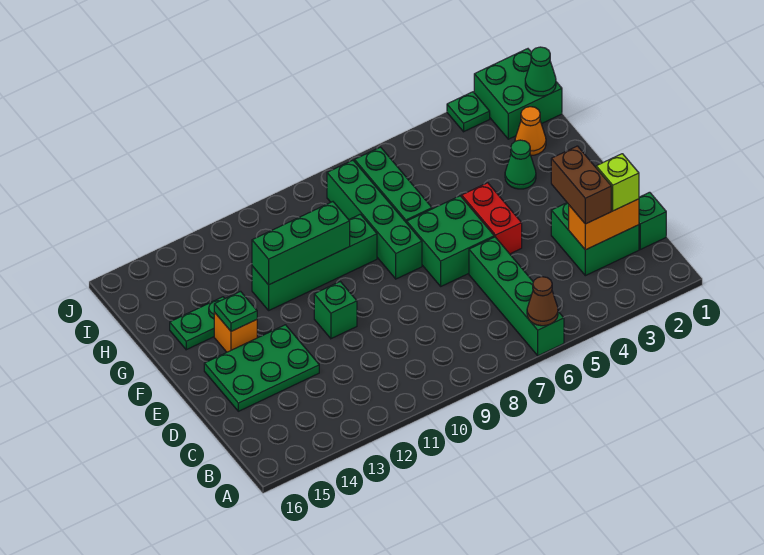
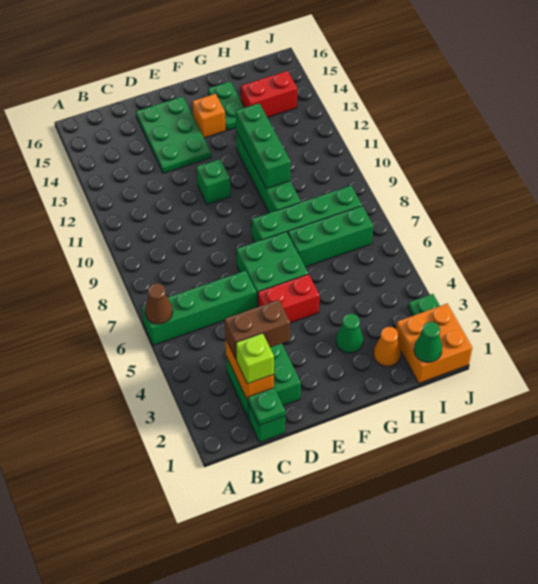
green plate F14 level 2 -> green plate C1 level 2
none -> red brick H14:I14 level 1
green brick I1:J2 level 1 -> orange brick I1:J2 level 1

